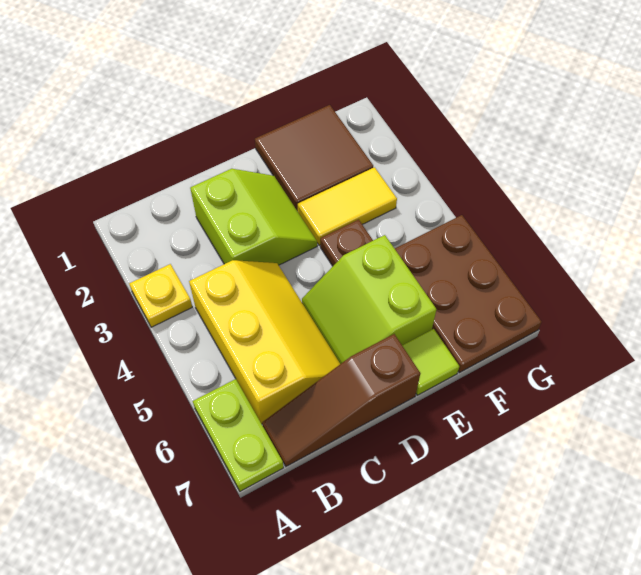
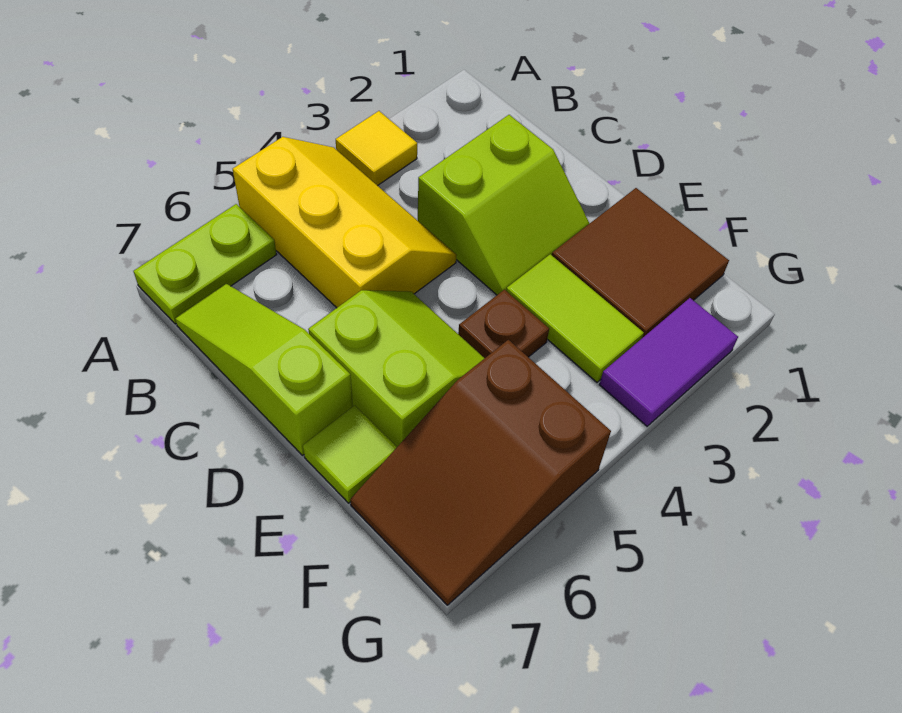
yellow plate A3 level 1 -> yellow tile A3 level 1
yellow slope B4:C6 level 1 top B -> yellow slope A4:C5 level 1 top 5
brown slope B7:D7 level 1 top D -> lime slope B7:D7 level 1 top D
lime slope D5:E6 level 1 top E -> lime slope D5:E6 level 1 top 6
yellow tile E3:F3 level 1 -> lime tile E3:F3 level 1
brown plate F5:G7 level 1 -> brown slope F5:G7 level 1 top 5
none -> purple tile G2:G3 level 1

